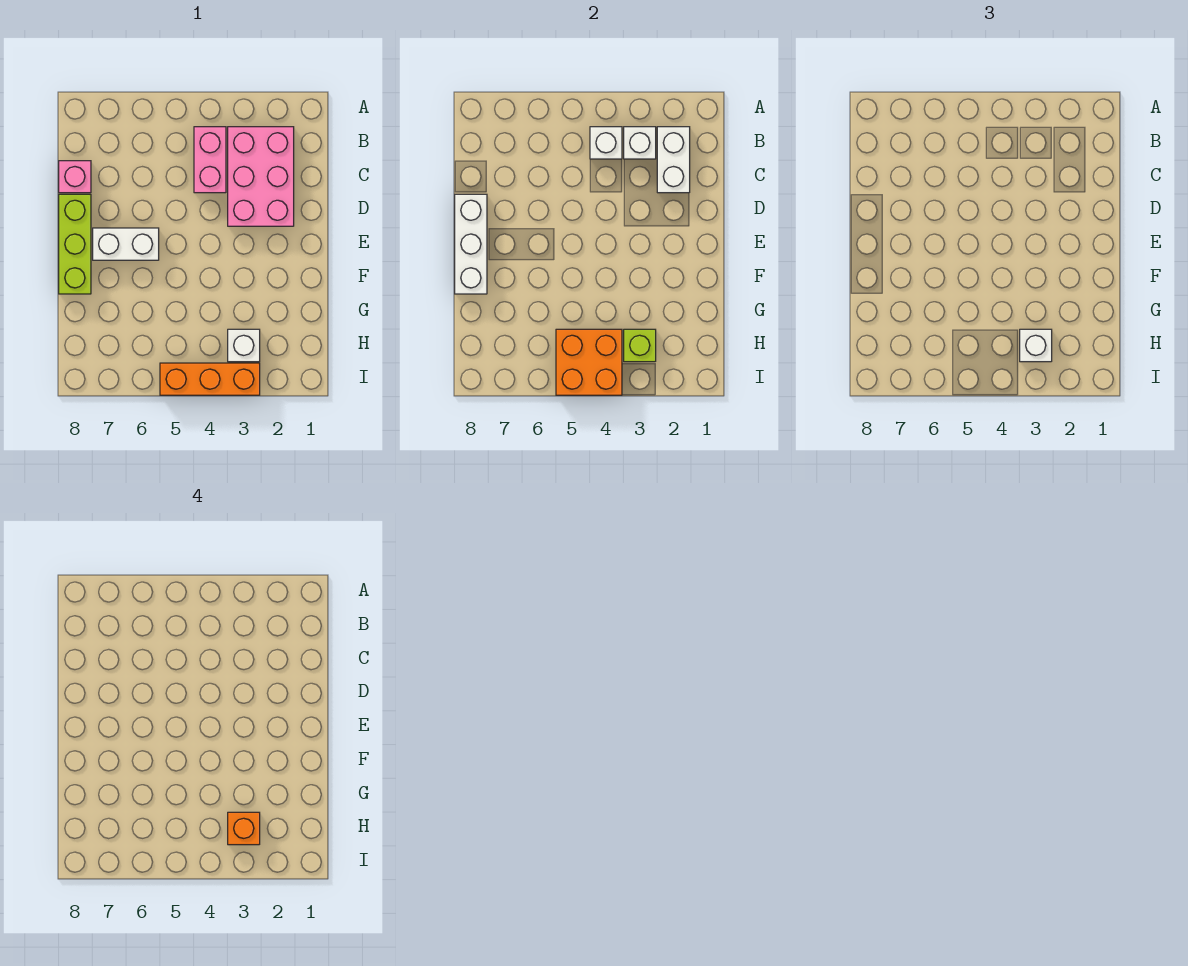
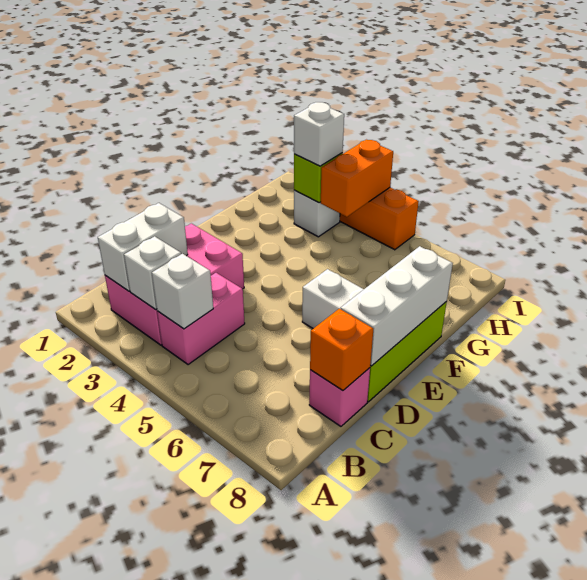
orange brick H3 level 4 -> orange brick C8 level 2
orange brick H4:I5 level 2 -> orange brick H4:I4 level 2

